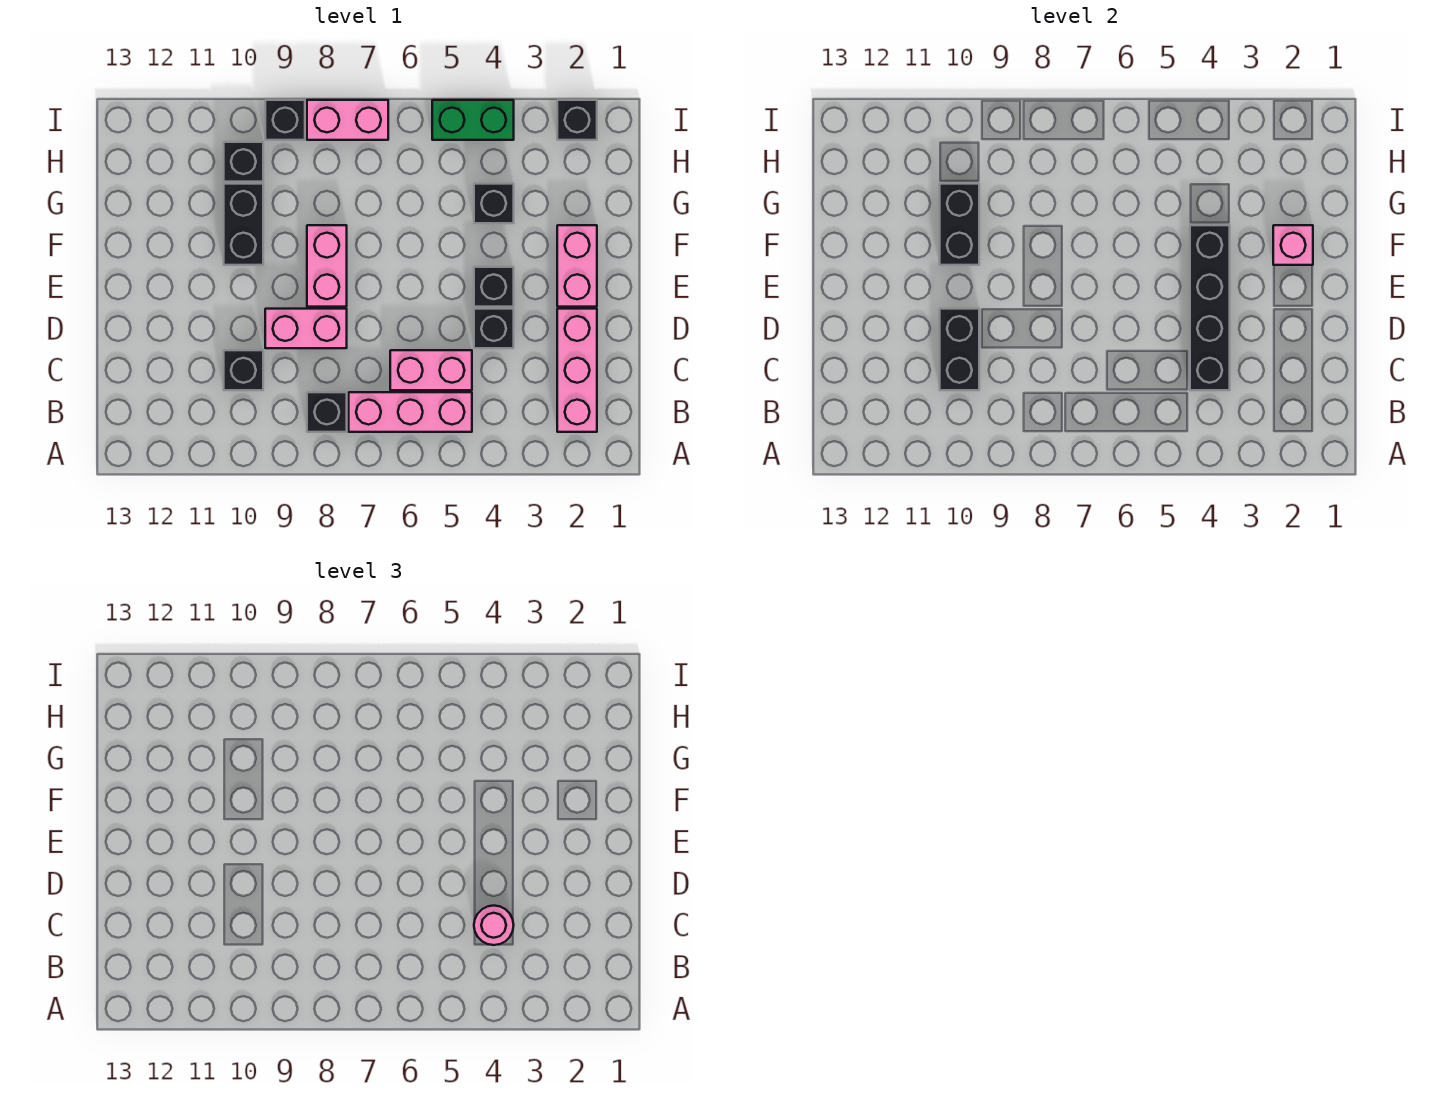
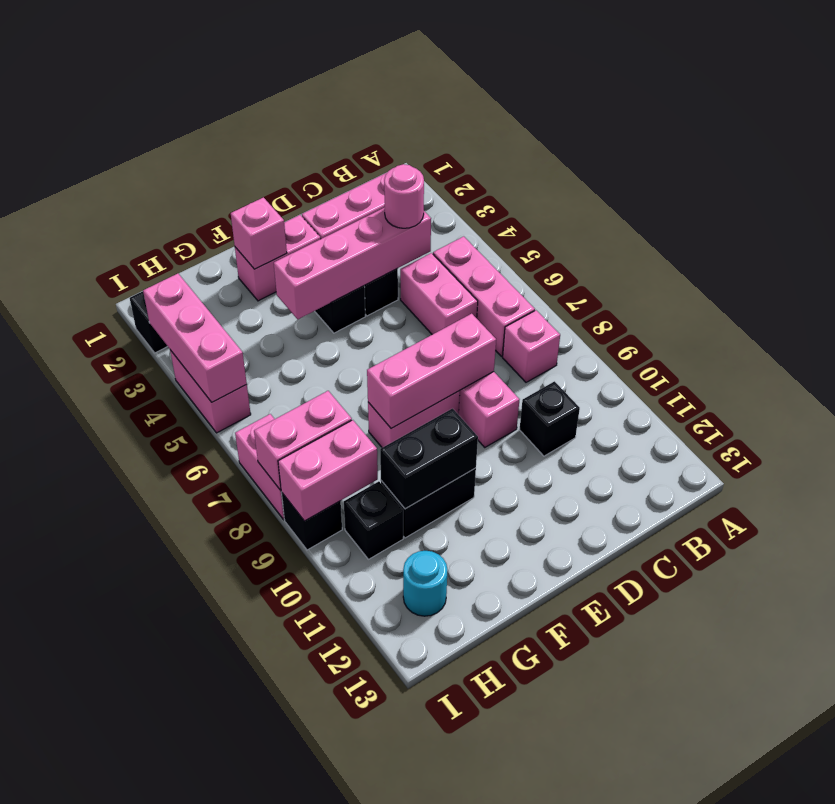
black brick B8 level 1 -> pink brick B8 level 1
black brick C4:F4 level 2 -> pink brick C4:F4 level 2
black brick C10:D10 level 2 -> none
none -> pink brick D8:F8 level 2
black brick G4 level 1 -> none
none -> pink brick H8:I8 level 2
none -> pink brick H9:I9 level 2
none -> cyan round brick H12 level 1
none -> pink brick I3:I5 level 2
green brick I4:I5 level 1 -> pink brick I4:I5 level 1

